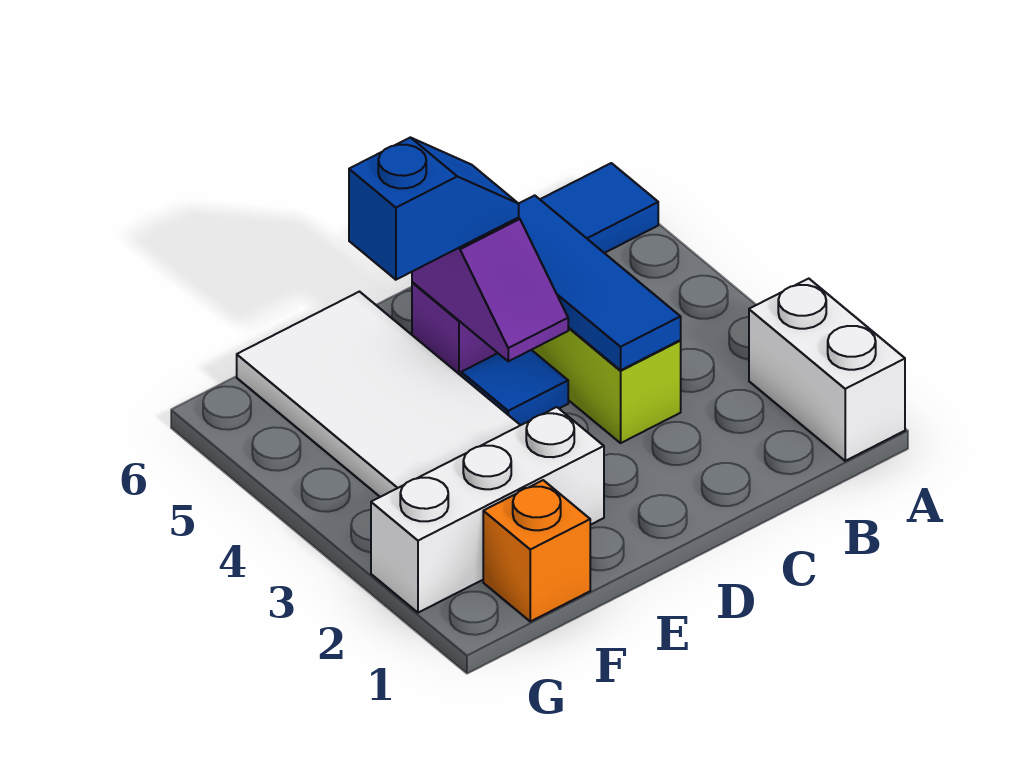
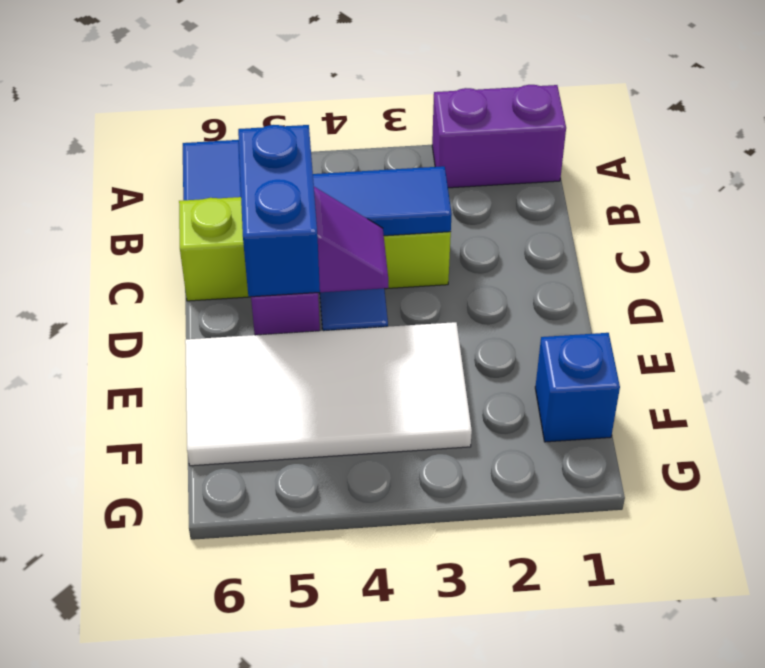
white brick A1:A2 level 1 -> purple brick A1:A2 level 1
blue slope D5:E5 level 3 top E -> blue brick D5:E5 level 3
white brick E2:G2 level 1 -> none
orange brick F1 level 1 -> blue brick F1 level 1

